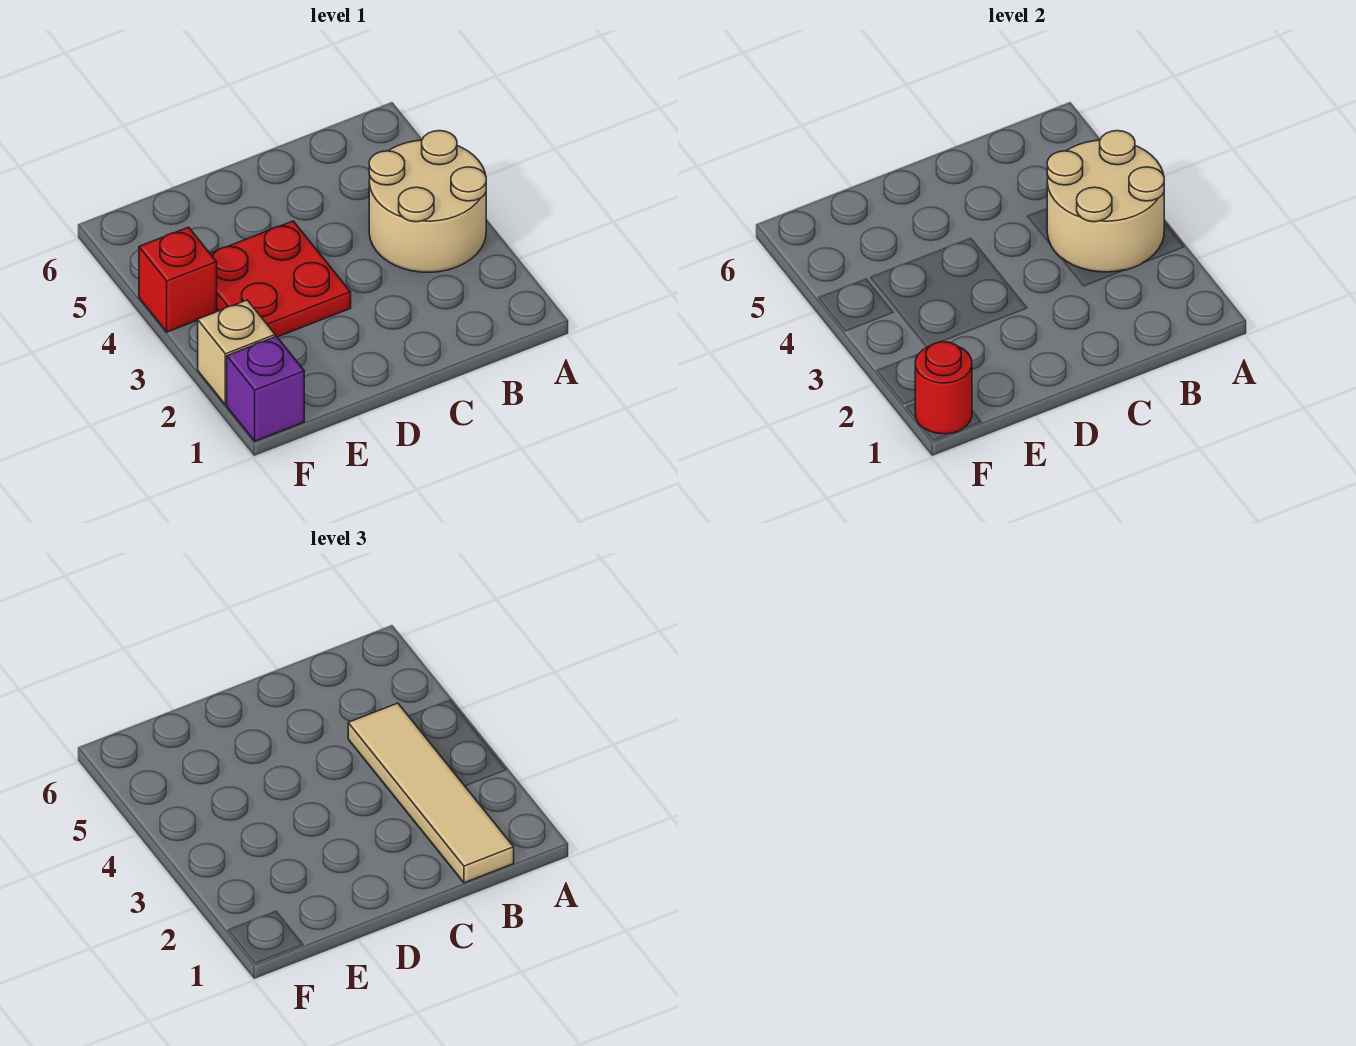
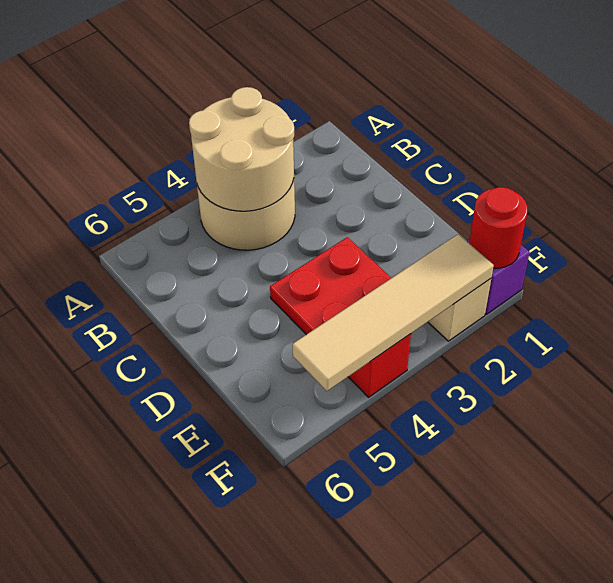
tan tile B1:B4 level 3 -> tan tile F2:F5 level 2

